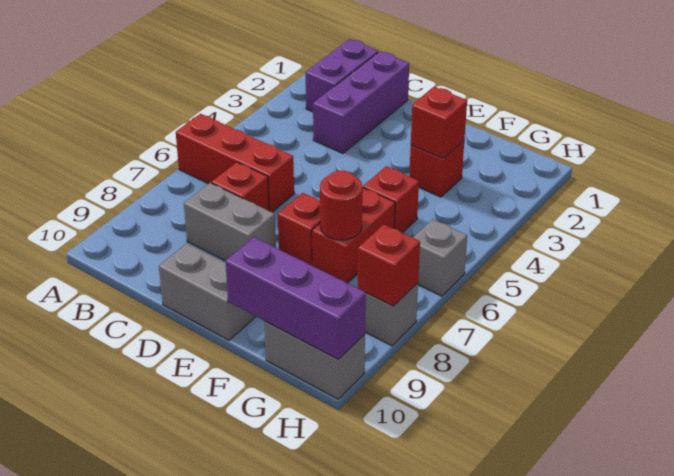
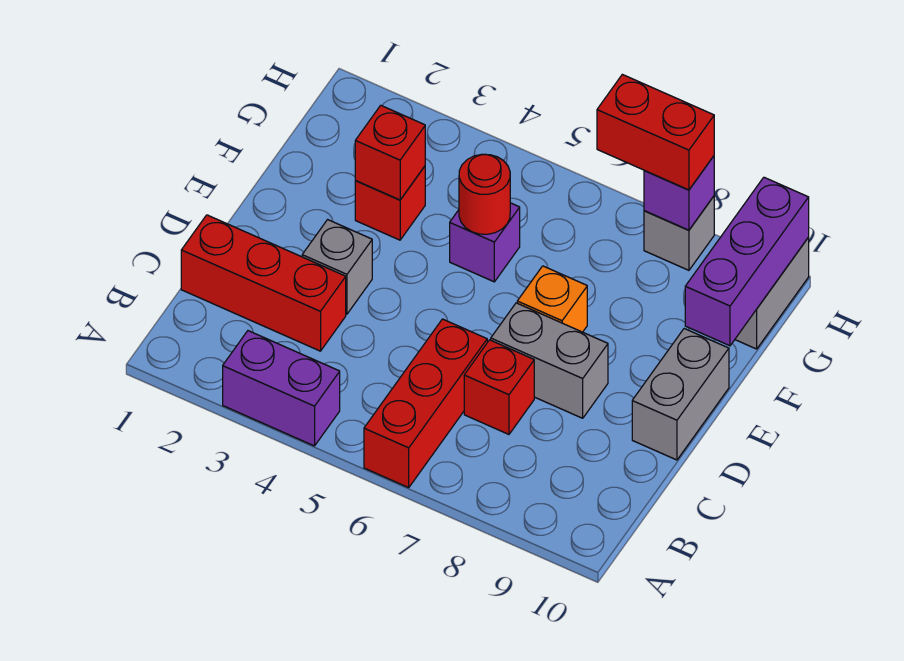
purple brick B1:B2 level 1 -> purple brick A3:A4 level 1
purple brick C1:C3 level 1 -> red brick C1:C3 level 1
grey brick C8:D8 level 1 -> grey brick D7:D8 level 1
red brick E7 level 1 -> orange brick E7 level 1
red brick F5 level 1 -> purple brick F5 level 1
red brick F6:F7 level 1 -> red brick H7:H8 level 3
red round brick F7 level 2 -> red round brick F5 level 2
grey brick H6 level 1 -> grey brick D3 level 1
red brick H8 level 2 -> purple brick H8 level 2

